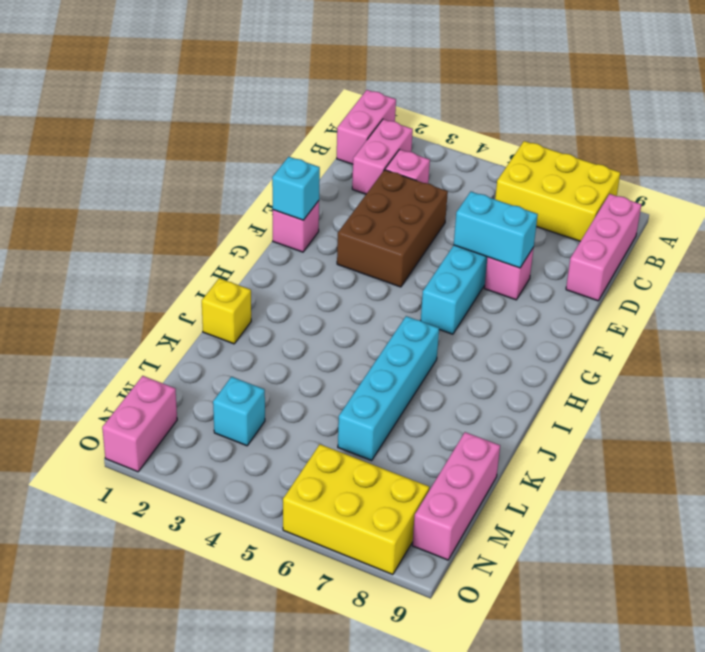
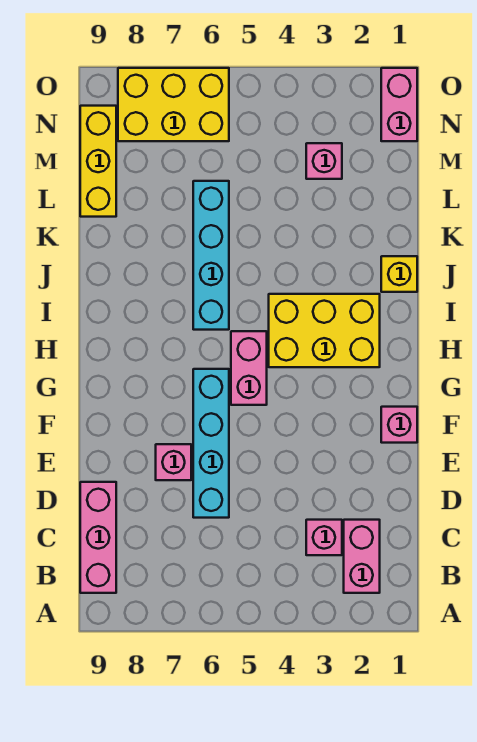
pink brick A1:B1 level 1 -> pink brick G5:H5 level 1
yellow brick A6:B8 level 1 -> yellow brick H2:I4 level 1
brown brick D3:F4 level 1 -> none
cyan brick E6:E7 level 2 -> none
cyan brick F1 level 2 -> none
pink brick L9:N9 level 1 -> yellow brick L9:N9 level 1
cyan brick M3 level 1 -> pink brick M3 level 1

